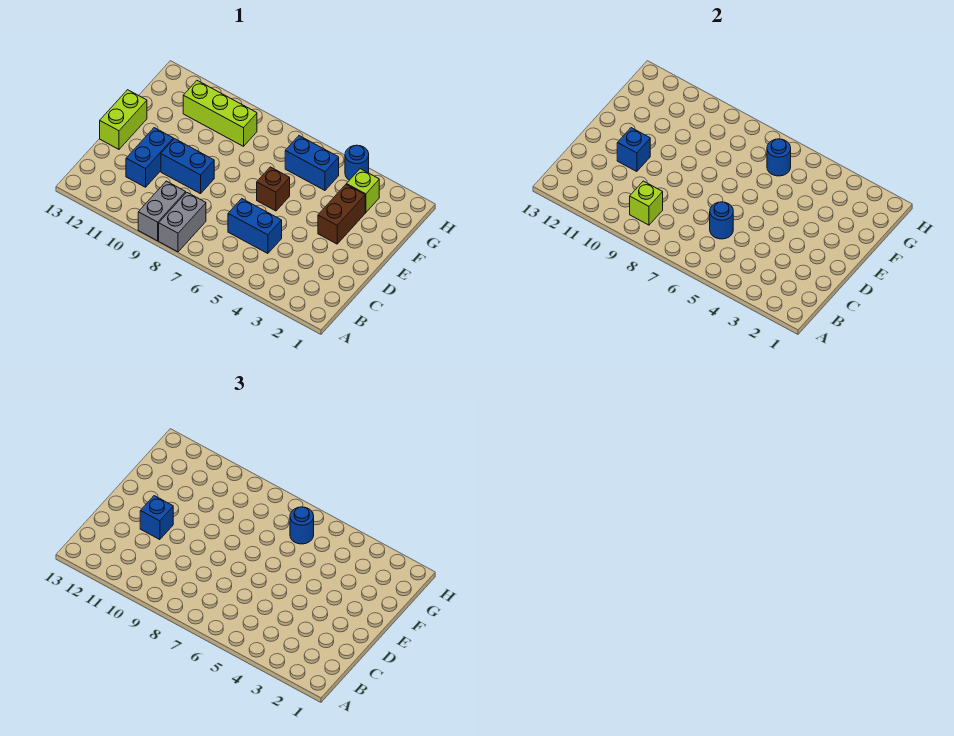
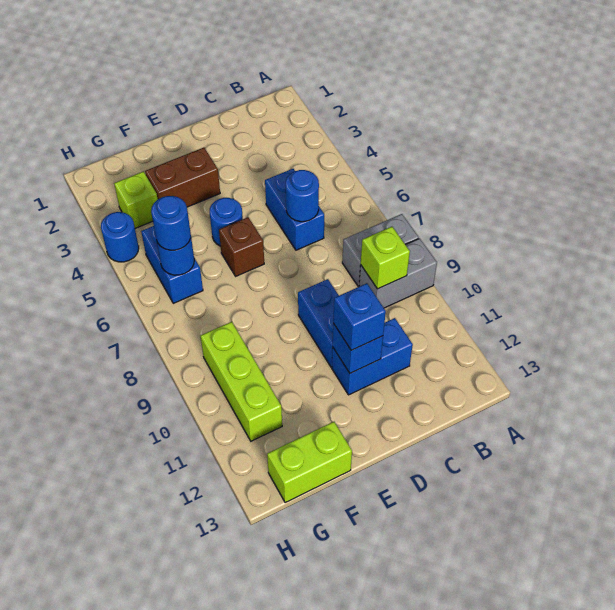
lime brick D13:E13 level 1 -> lime brick F13:G13 level 1
none -> blue round brick E5 level 1

